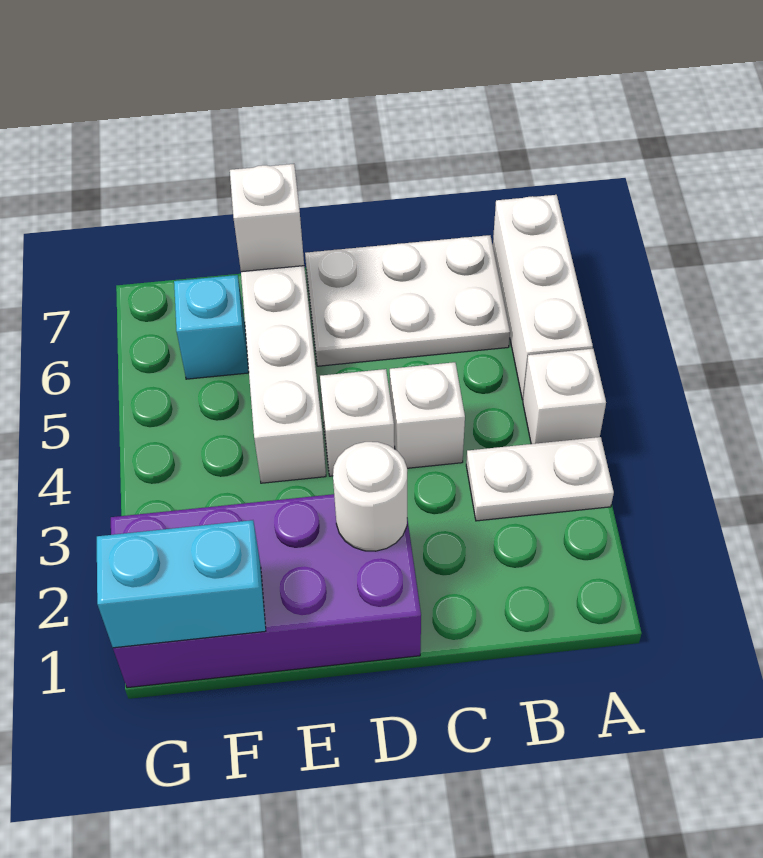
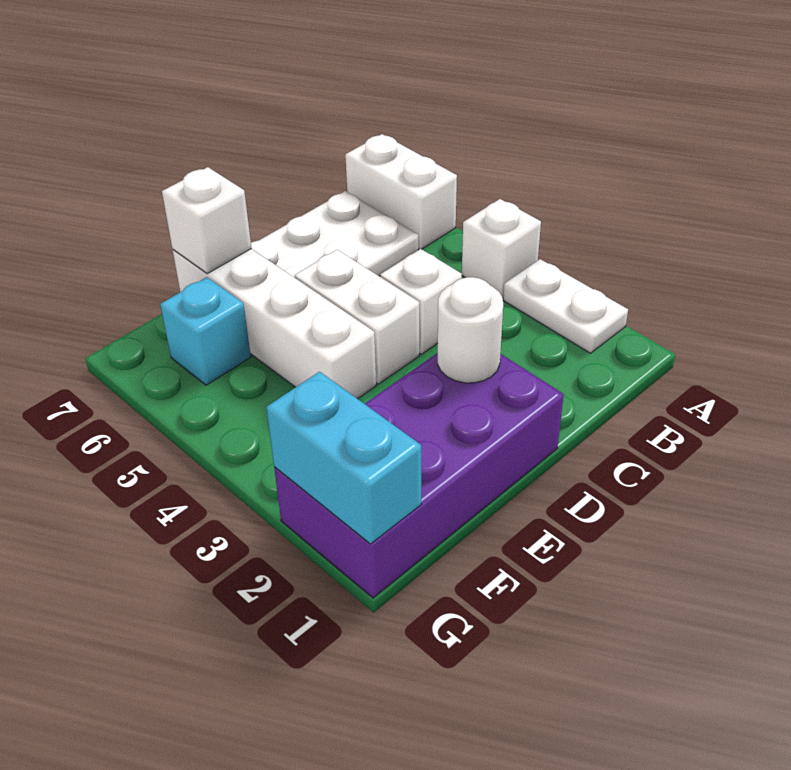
white plate A3:B3 level 1 -> white plate A2:A3 level 1
white brick A5:A7 level 1 -> white brick A6:A7 level 1
white brick D4 level 1 -> white brick D4:D5 level 1
cyan brick F1:G1 level 2 -> cyan brick G1:G2 level 2

